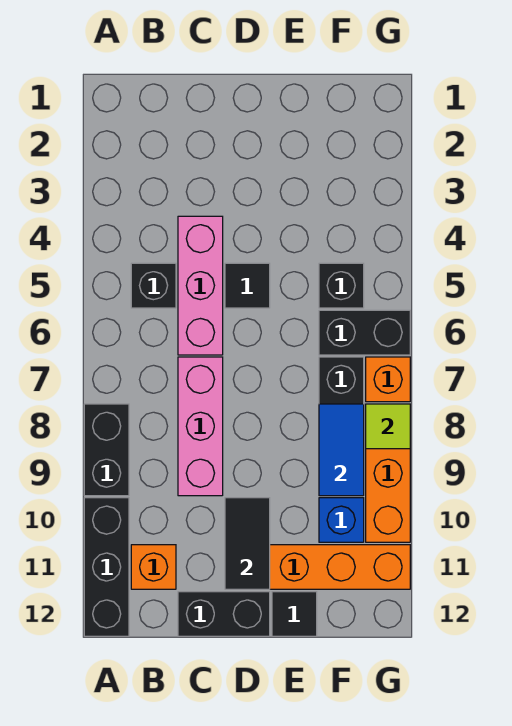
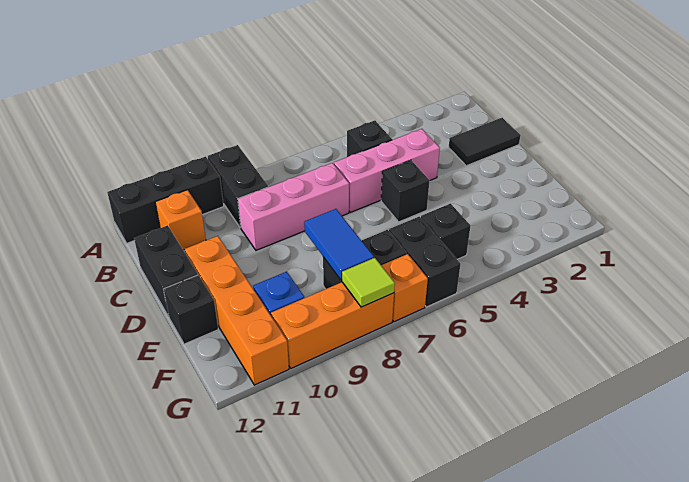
black brick A8:A9 level 1 -> black brick A9:B9 level 1
black tile D5 level 1 -> black brick D5 level 1
black tile D10:D11 level 2 -> black tile C1:C2 level 1
black tile E12 level 1 -> black brick E12 level 1
blue tile F8:F9 level 2 -> blue tile E8:F8 level 2

